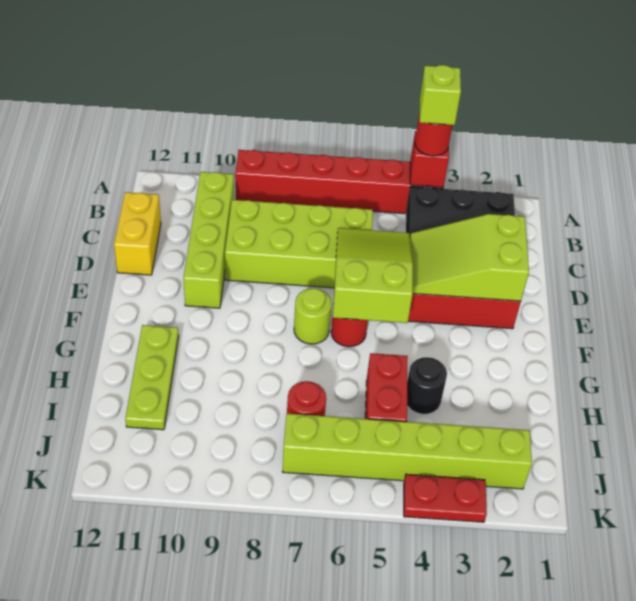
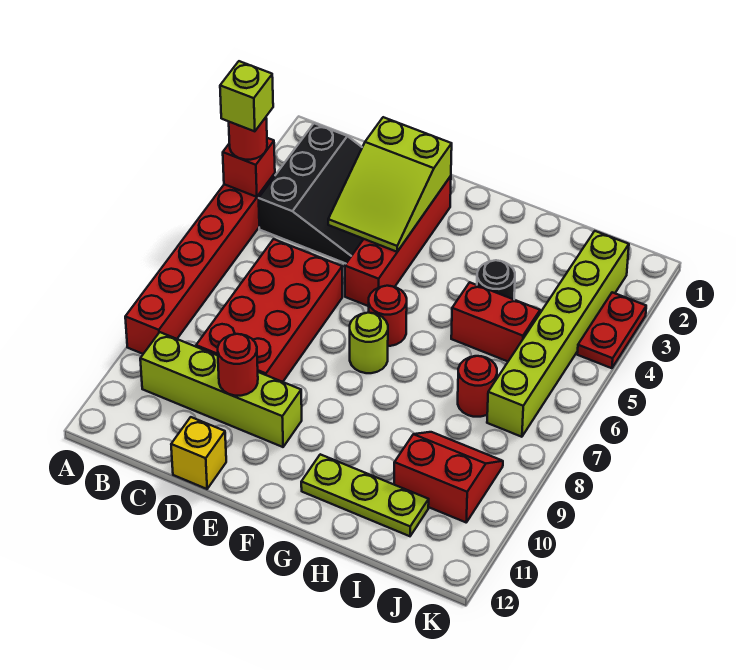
lime brick C6:D9 level 1 -> red brick C6:D9 level 1
yellow brick C12:D12 level 1 -> yellow brick D12 level 1
lime slope D5:F6 level 2 top F -> none
none -> red round brick D10 level 2
none -> red slope I9:J10 level 1 top 10

